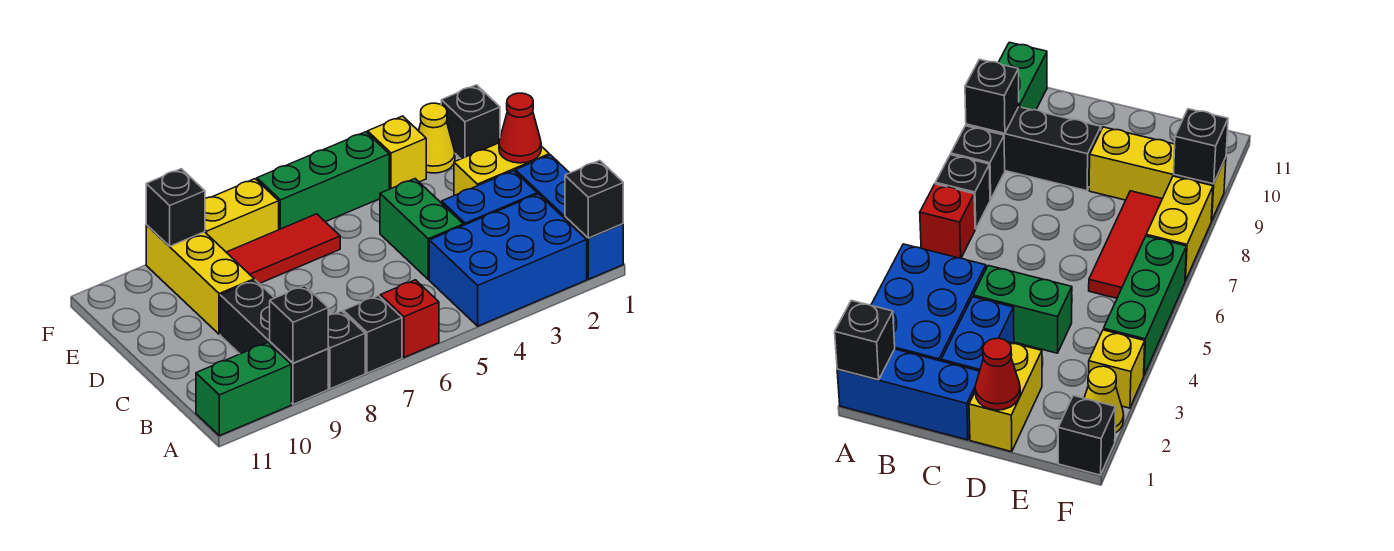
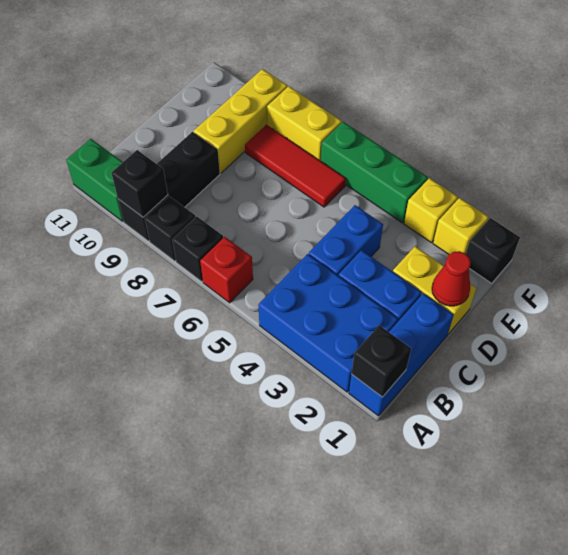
green brick C4:D4 level 1 -> blue brick C4:D4 level 1
yellow cone F2 level 1 -> yellow brick F2 level 1
black brick F9 level 2 -> none

